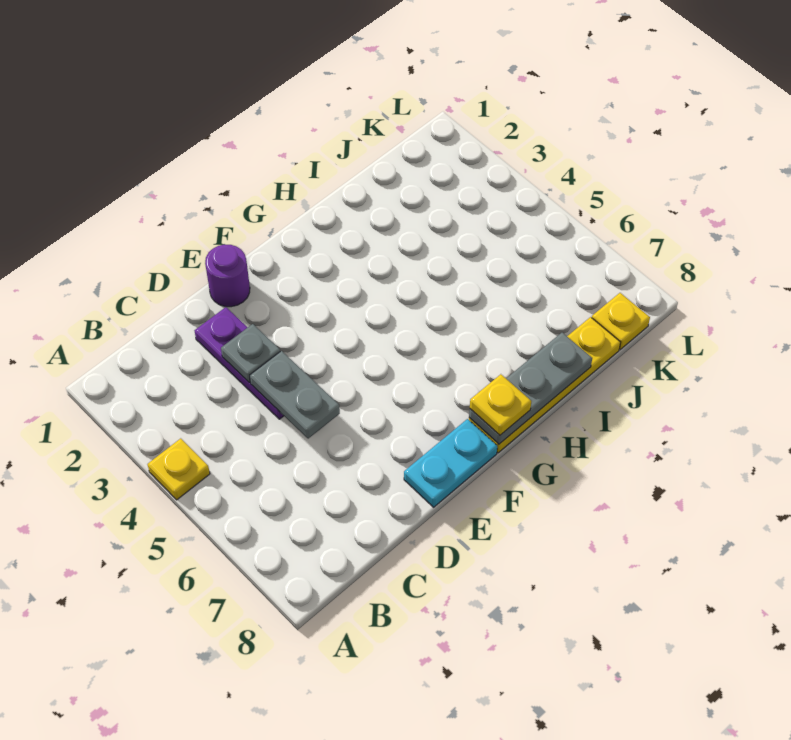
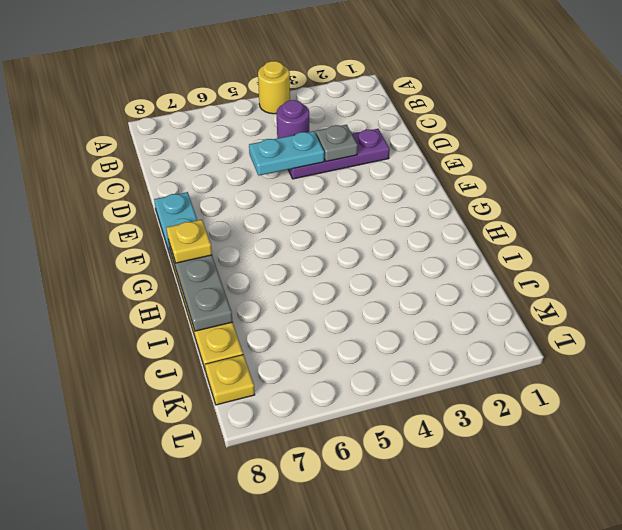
yellow plate A4 level 1 -> yellow round brick A4 level 1
grey plate D4:D5 level 2 -> cyan plate D4:D5 level 2
purple round brick E1 level 1 -> purple round brick C4 level 1

